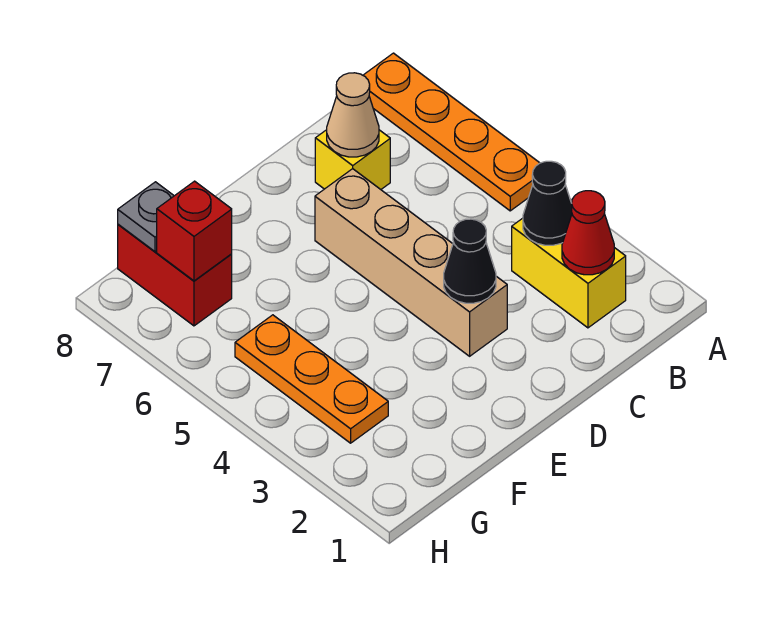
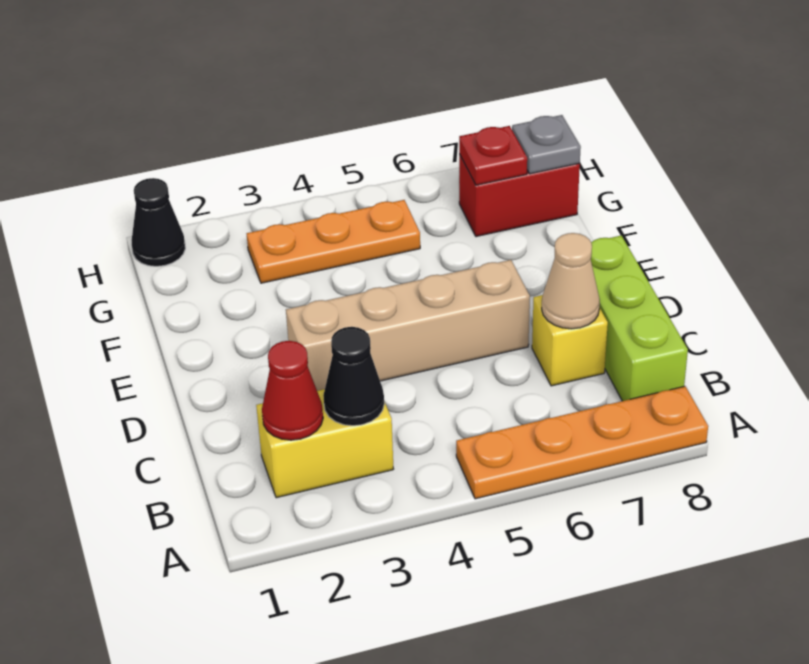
none -> lime brick B8:D8 level 1
black cone D3 level 2 -> black cone H1 level 1
red brick G7 level 2 -> red plate G7 level 2

